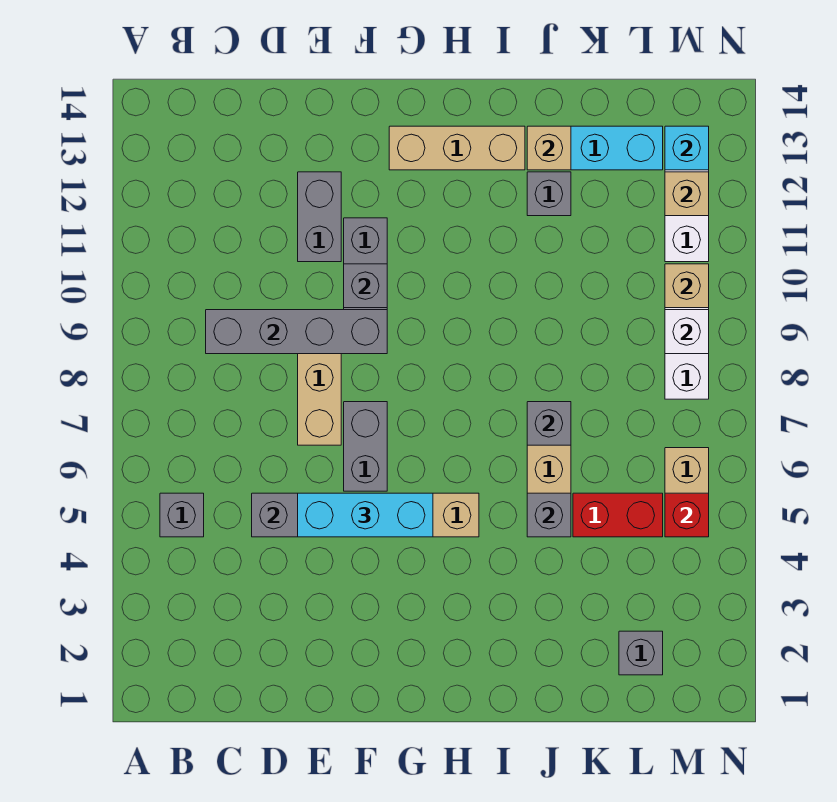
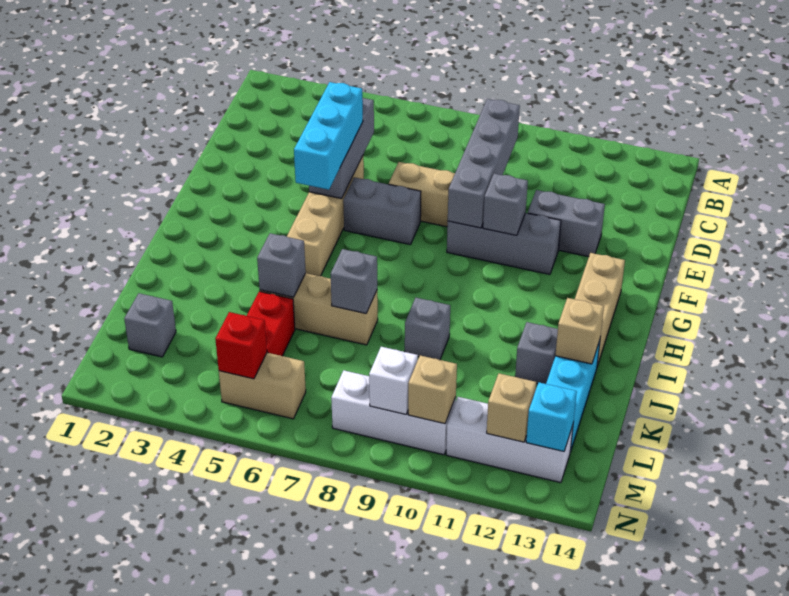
grey brick B5 level 1 -> grey brick J9 level 1

